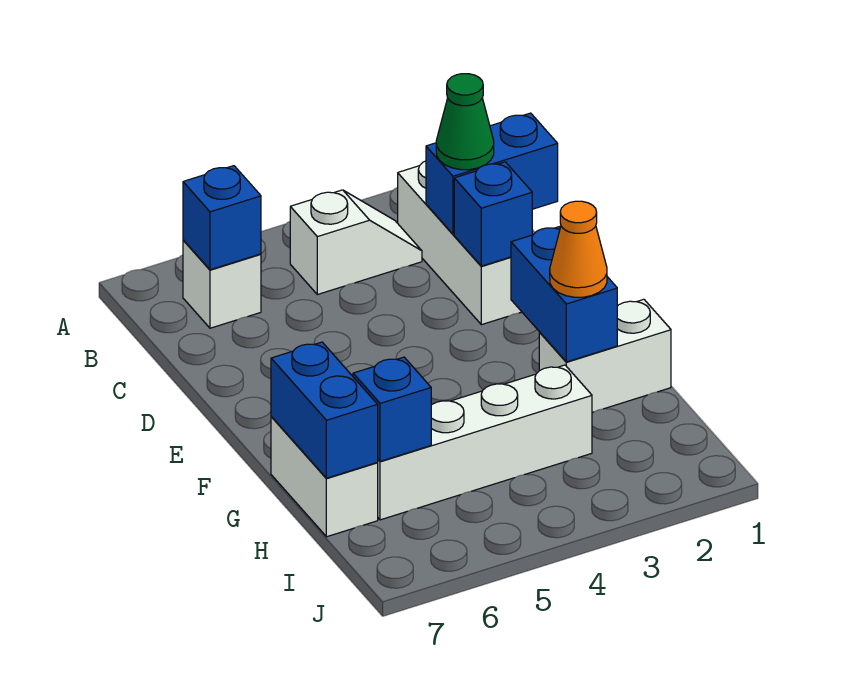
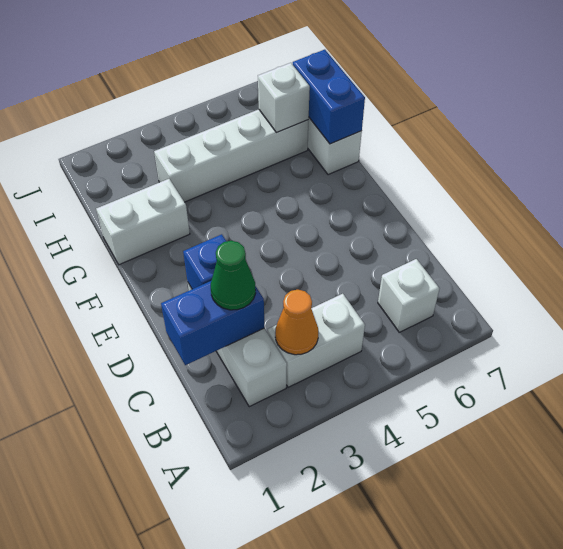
white slope B3:B4 level 1 top 4 -> white brick B3:B4 level 1
blue brick B6 level 2 -> none
blue brick F2:G2 level 2 -> none
orange cone G2 level 3 -> orange cone B3 level 2
blue brick H6 level 2 -> white brick H6 level 2

